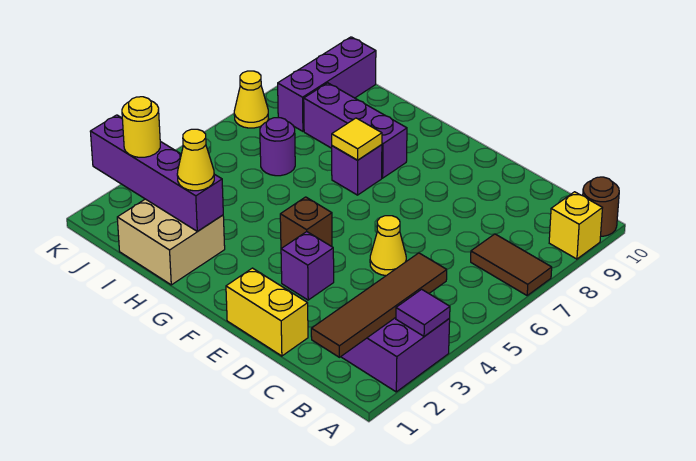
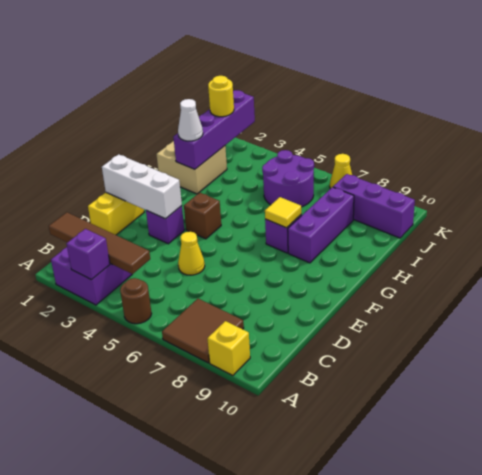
purple tile A3 level 2 -> purple brick A3 level 2
brown tile A7:B7 level 1 -> brown tile A7:B8 level 1
brown round brick A10 level 1 -> brown round brick A5 level 1
none -> white brick E1:E3 level 2
yellow cone H2 level 3 -> white cone H2 level 3
purple round brick I6 level 1 -> purple round brick I5:J6 level 1

